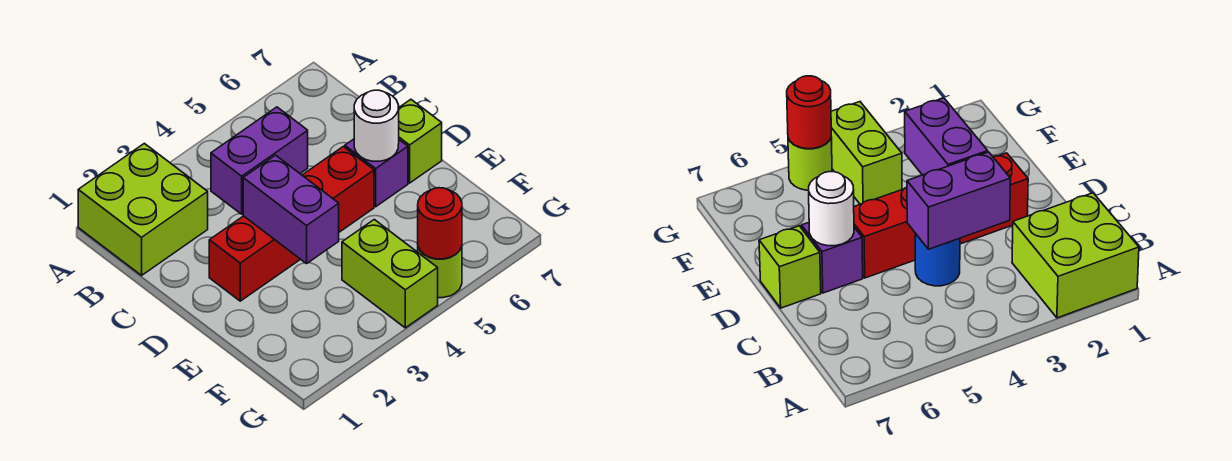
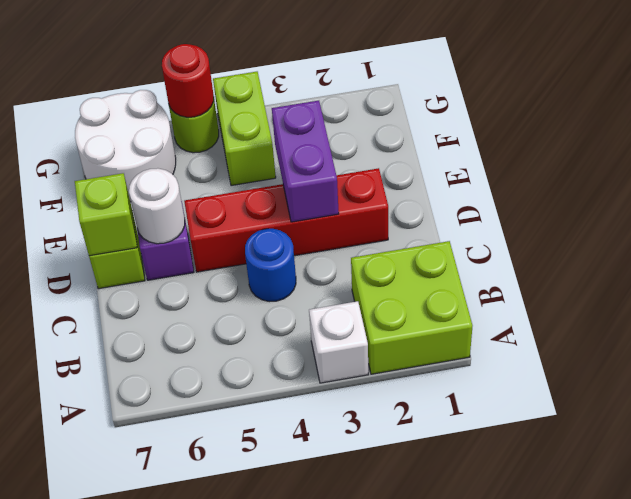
none -> white brick A3 level 1
purple brick C3:C4 level 2 -> none
none -> lime brick D7 level 2
none -> white round brick F6:G7 level 1

